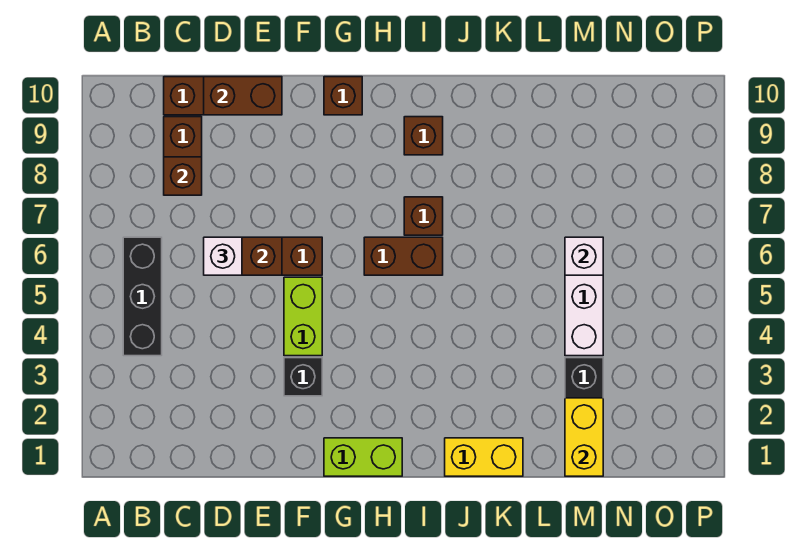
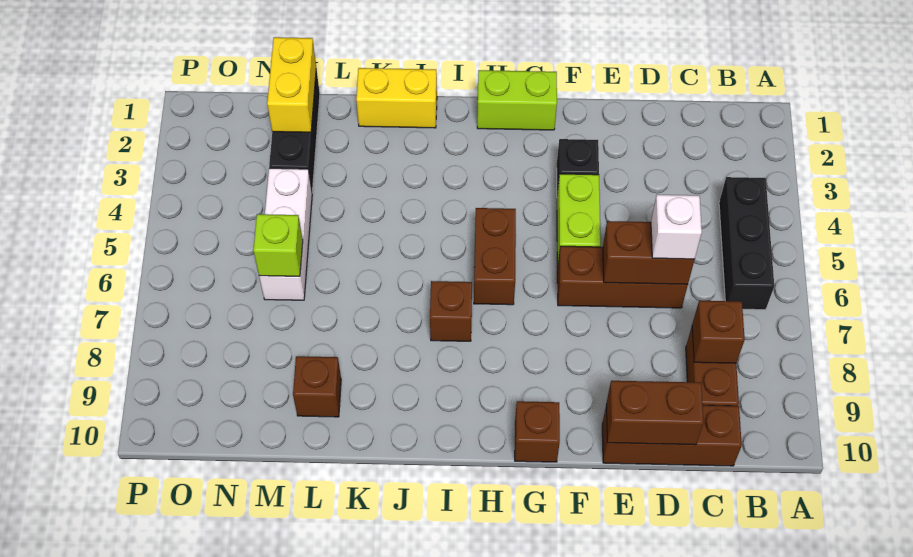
brown brick H6:I6 level 1 -> brown brick H5:H6 level 1
brown brick I9 level 1 -> brown brick L9 level 1
white brick M6 level 2 -> lime brick M6 level 2

